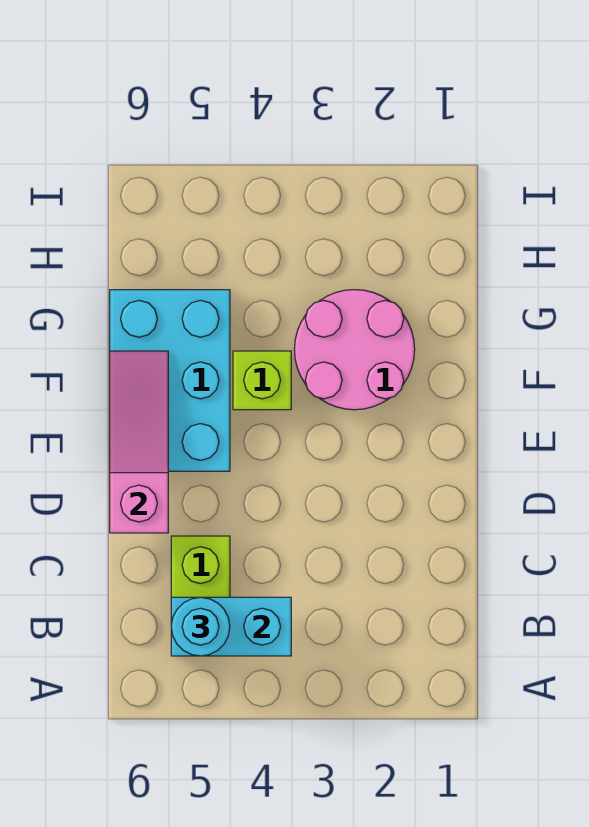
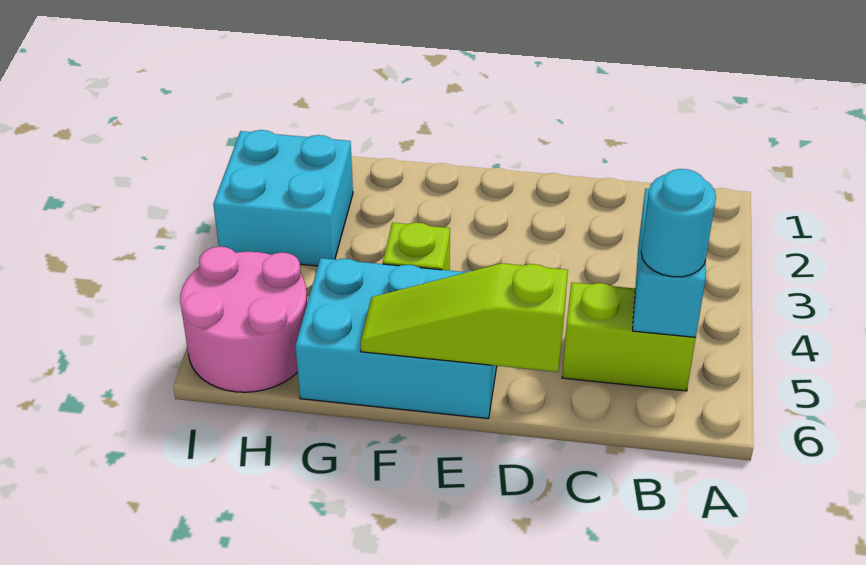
pink slope D6:F6 level 2 top D -> lime slope D6:F6 level 2 top D
pink round brick F2:G3 level 1 -> pink round brick H5:I6 level 1
none -> cyan brick H2:I3 level 1

